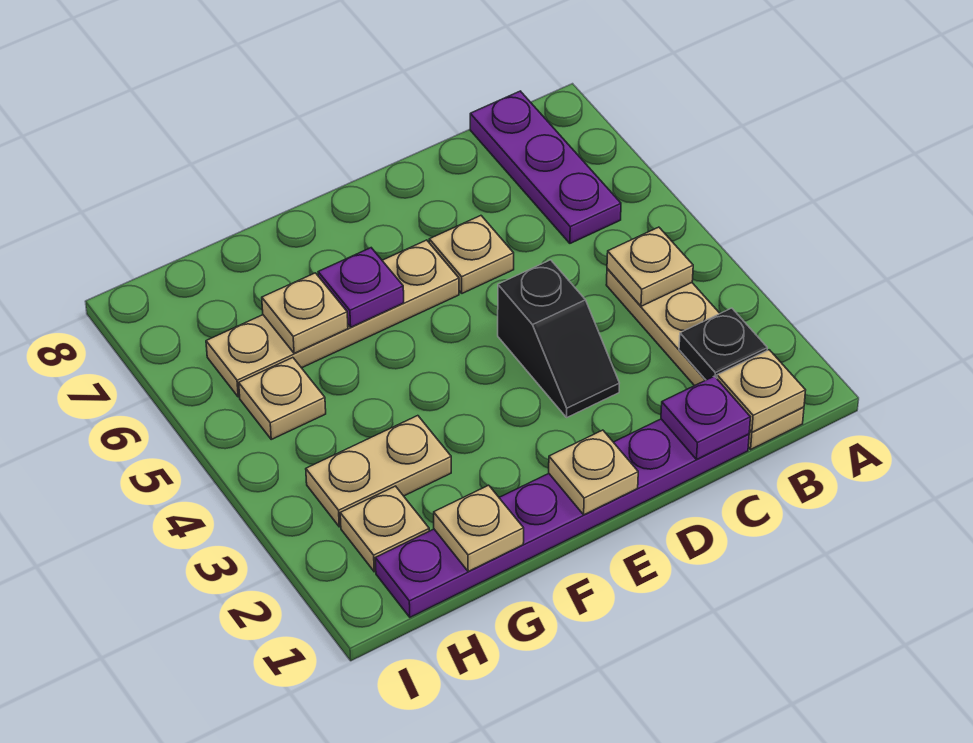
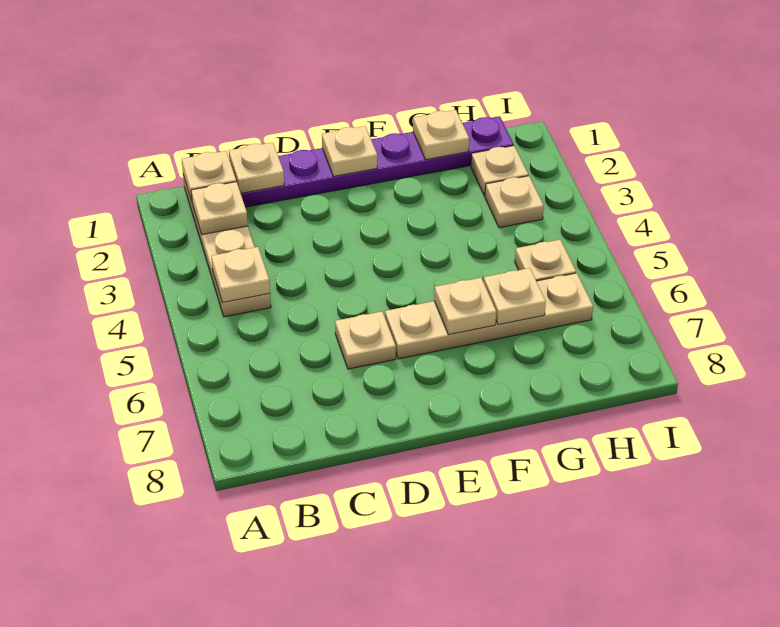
black plate B2 level 2 -> tan plate B2 level 2
purple plate B6:B8 level 1 -> none
purple plate C1 level 2 -> tan plate C1 level 2
black slope D3:D4 level 1 top 4 -> none
purple plate F6 level 2 -> tan plate F6 level 2
tan plate G3:H3 level 1 -> tan plate H3 level 1

